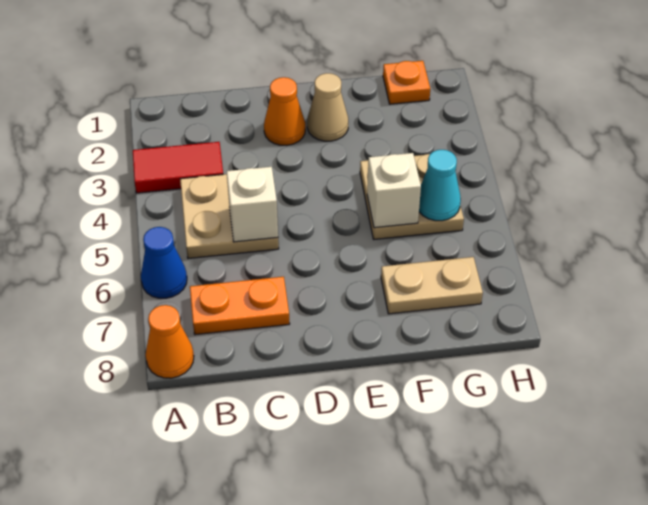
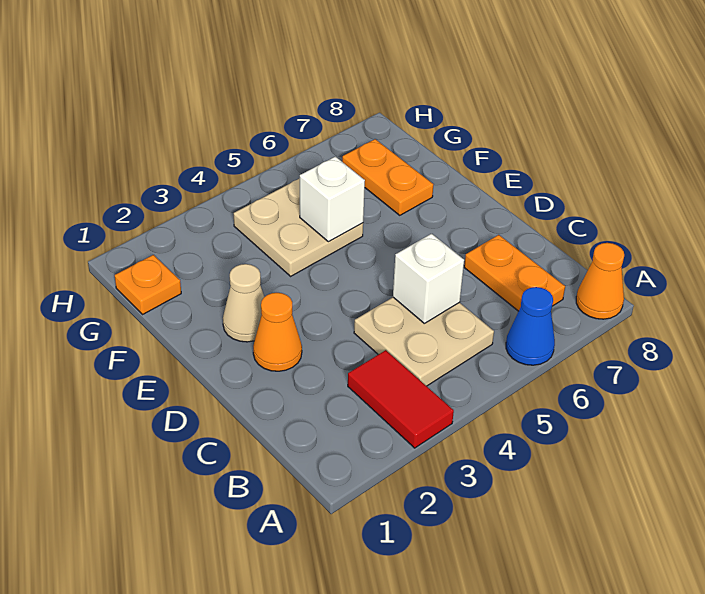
tan plate F7:G7 level 1 -> orange plate F7:G7 level 1
cyan cone G5 level 2 -> none

